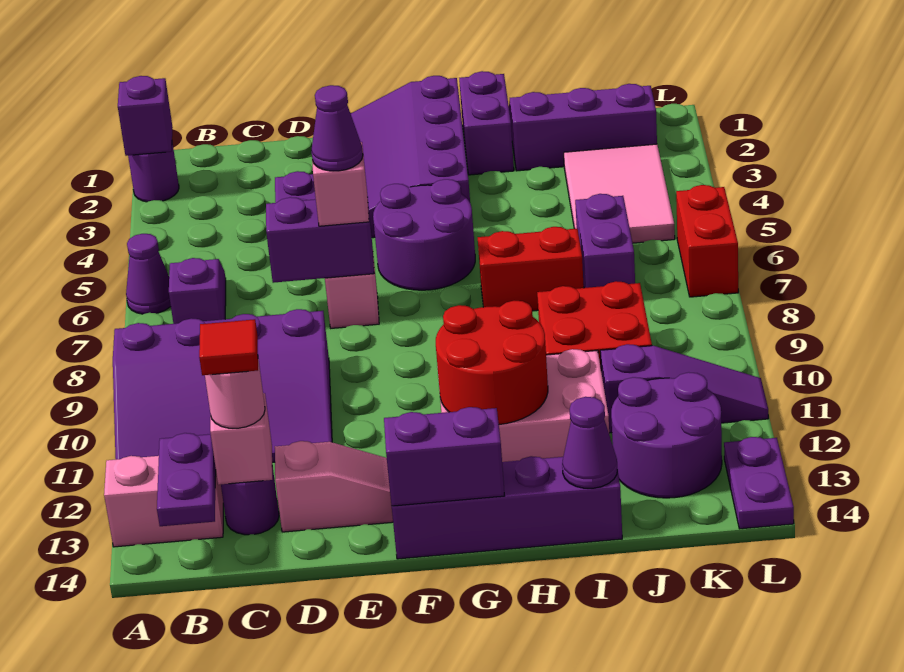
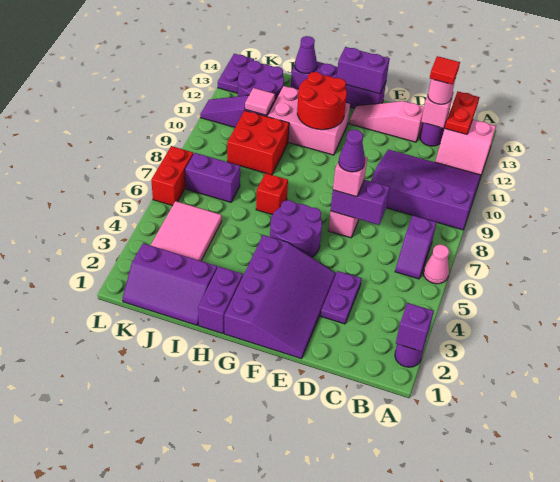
purple cone A6 level 1 -> pink cone A6 level 1
purple plate B13:B14 level 2 -> red plate B13:B14 level 2
red brick H7:I7 level 1 -> red brick H7 level 1
purple brick J6:J7 level 1 -> purple brick J7:K7 level 1
none -> pink tile J11 level 2

